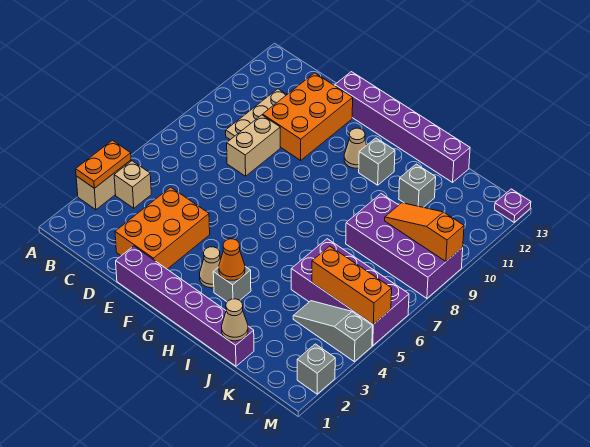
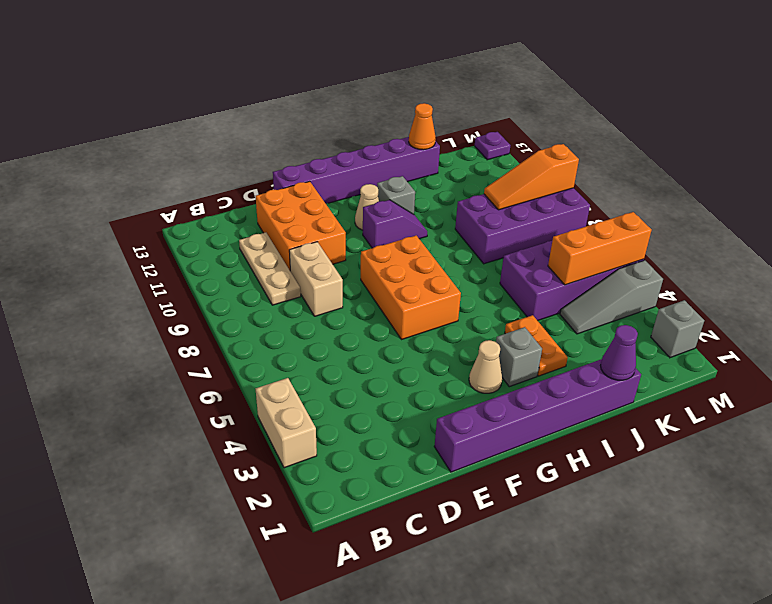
orange plate A3:A4 level 2 -> orange plate I3:I4 level 1
tan brick B4 level 1 -> none
orange brick D2:E4 level 1 -> orange brick F6:G8 level 1
none -> purple slope G10:H10 level 1 top G
orange cone H3 level 2 -> orange cone J13 level 2
tan cone J1 level 2 -> purple cone J1 level 2
grey brick J11 level 1 -> none

